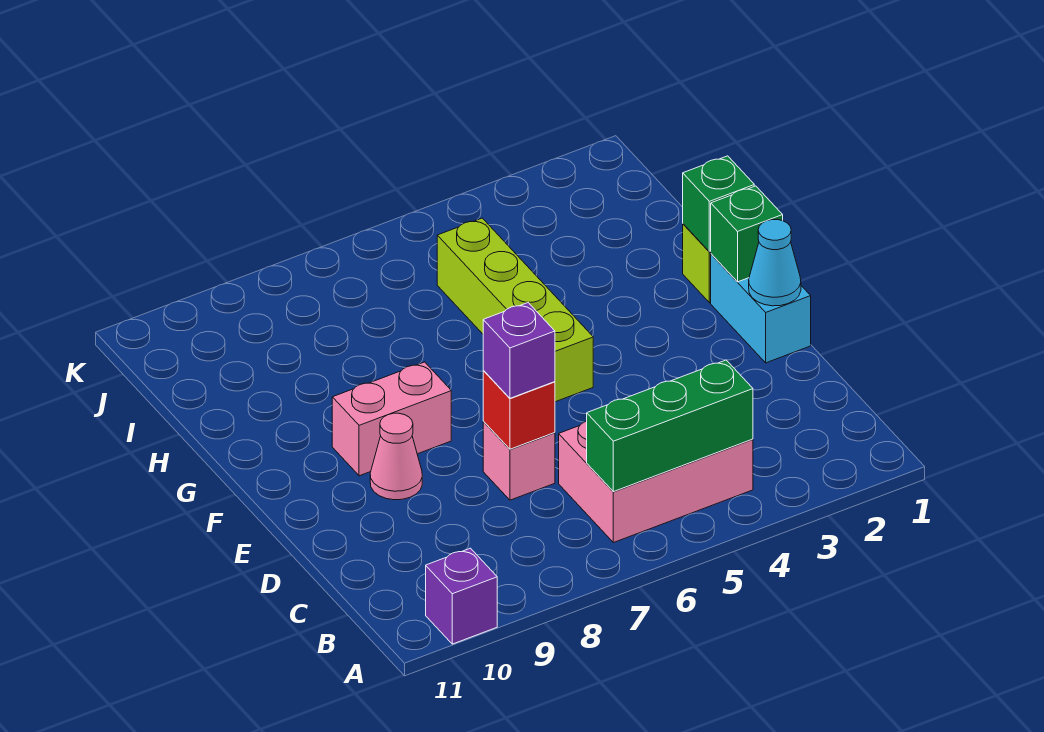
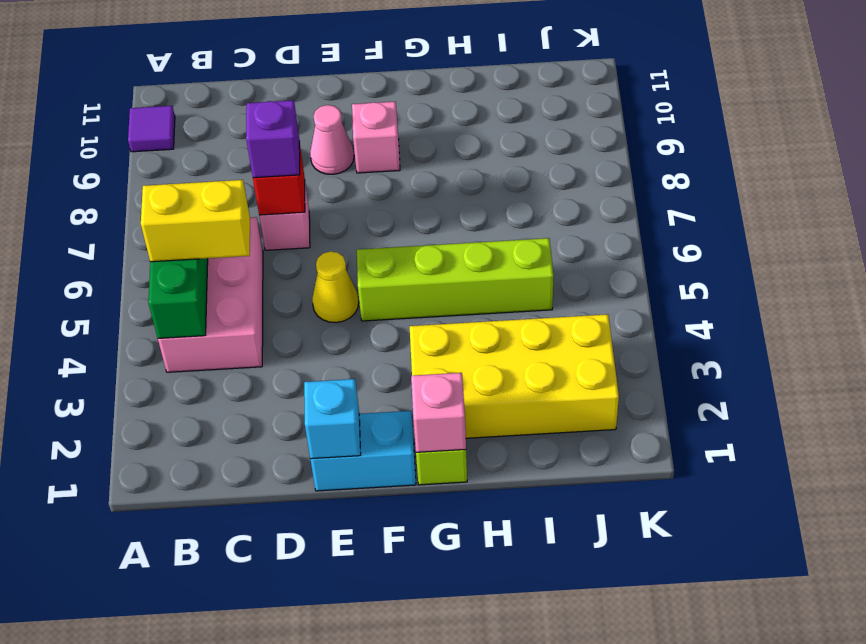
purple brick A10 level 1 -> purple tile A10 level 1
none -> yellow brick B5:C5 level 3
cyan cone E1 level 2 -> cyan brick E1 level 2
none -> yellow cone E5 level 1
green brick F1 level 2 -> none
pink brick F8:F9 level 1 -> pink brick F9 level 1
green brick G1 level 2 -> pink brick G1 level 2
none -> yellow brick G2:J3 level 1

